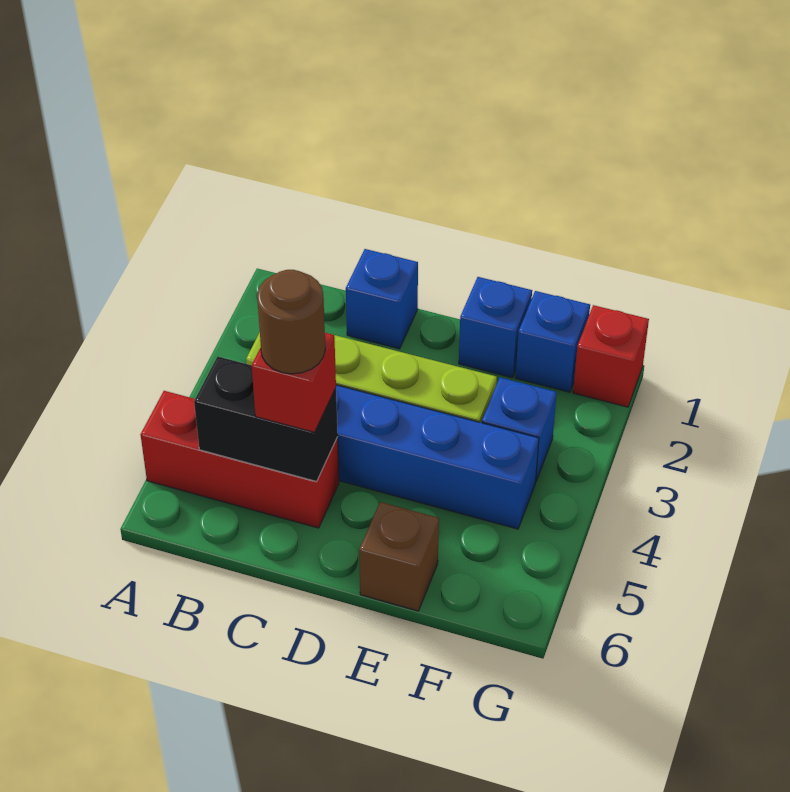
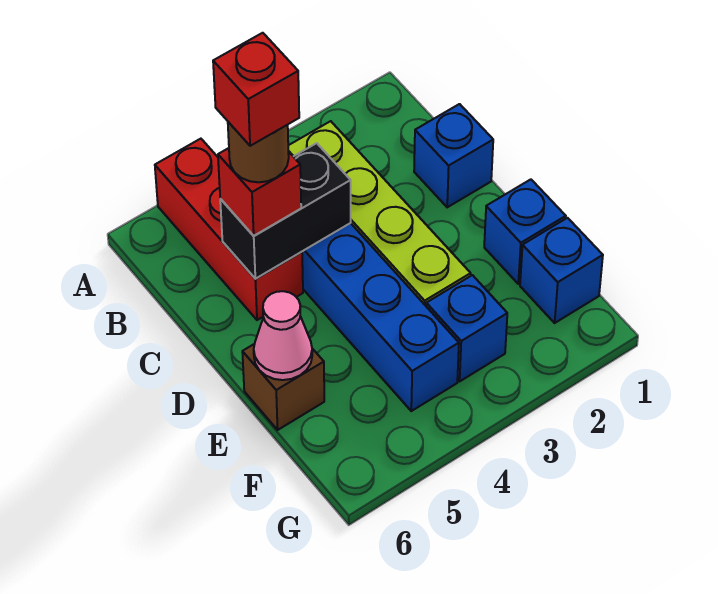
black brick B5:C5 level 2 -> black brick C4:C5 level 2
none -> pink cone E6 level 2
red brick G1 level 1 -> red brick C5 level 5

